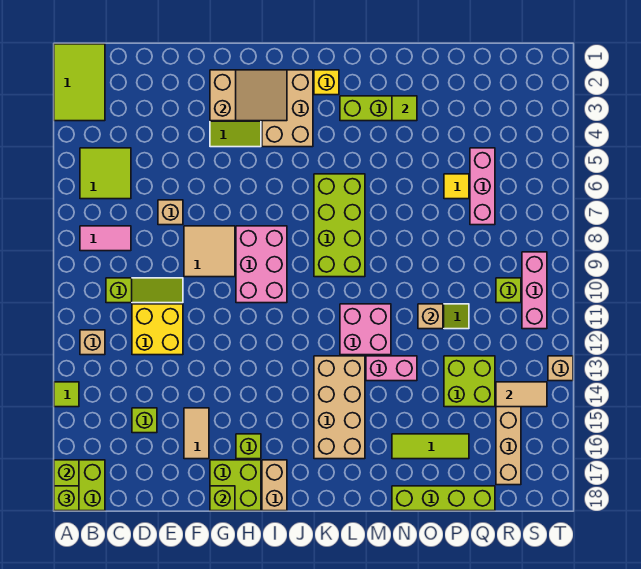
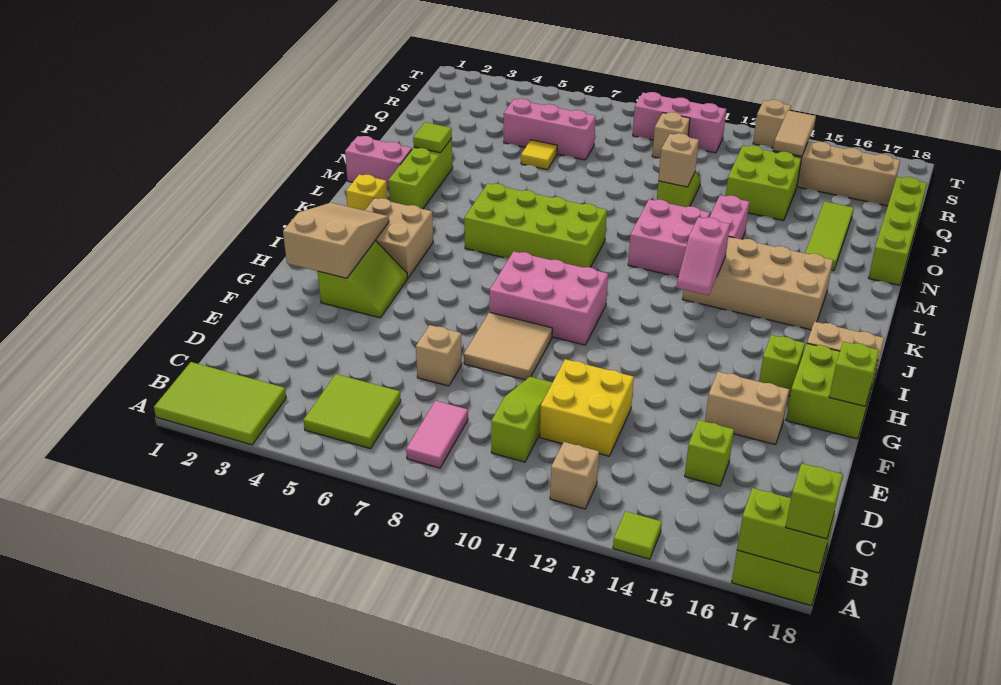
tan tile F15:F16 level 1 -> tan brick F15:F16 level 1
tan brick I2:J4 level 1 -> tan brick I3:J4 level 1
none -> pink slope J13:K13 level 2 top K
none -> pink brick M1:M2 level 1
lime brick R10 level 1 -> tan brick R10 level 1

